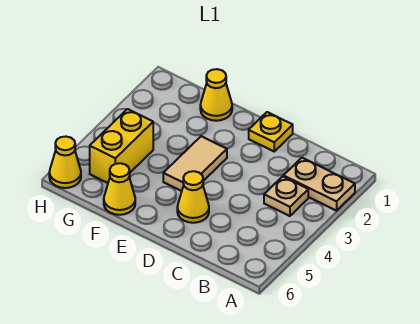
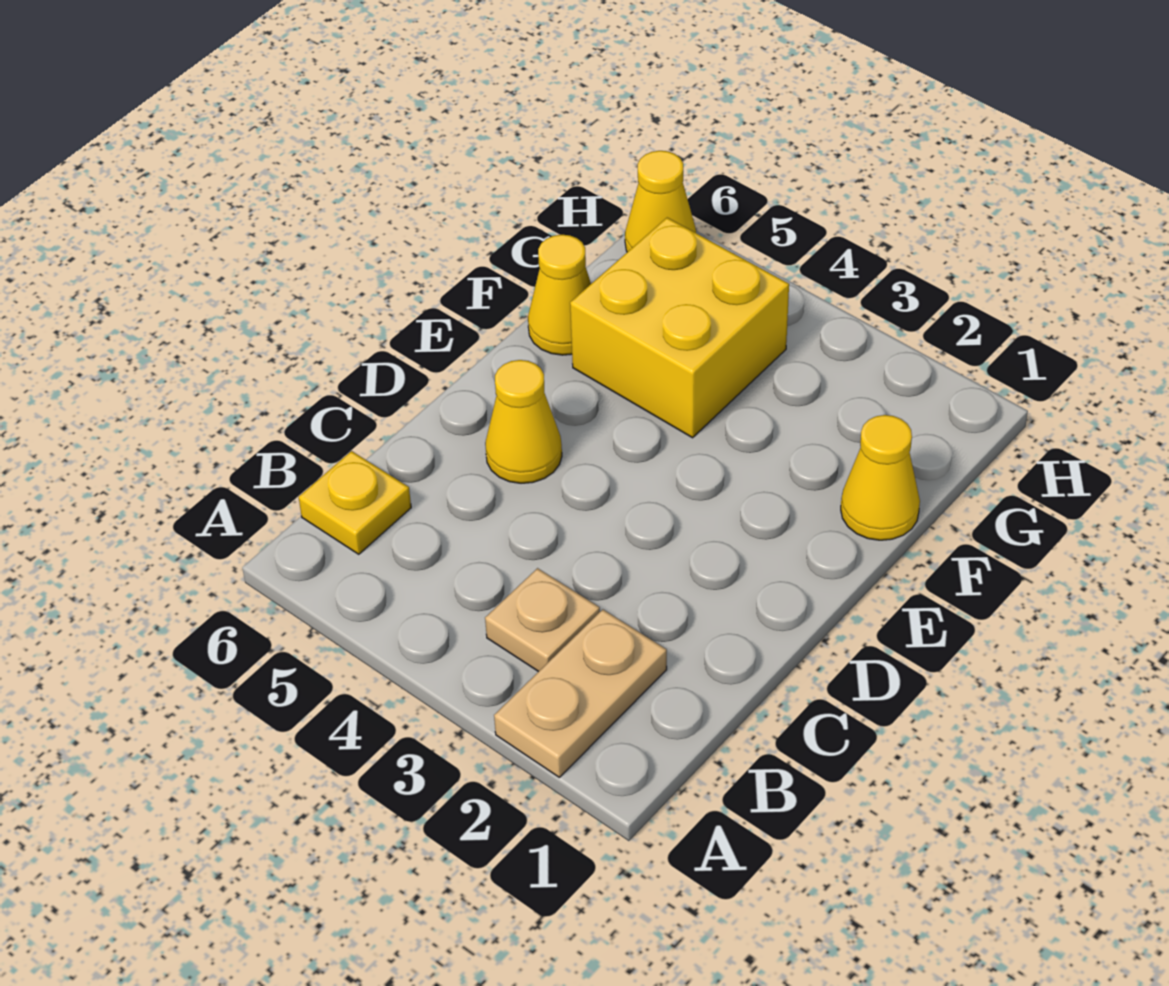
yellow plate D1 level 1 -> yellow plate B6 level 1
tan tile E3:E4 level 1 -> none
yellow brick G4:G5 level 1 -> yellow brick F4:G5 level 1

